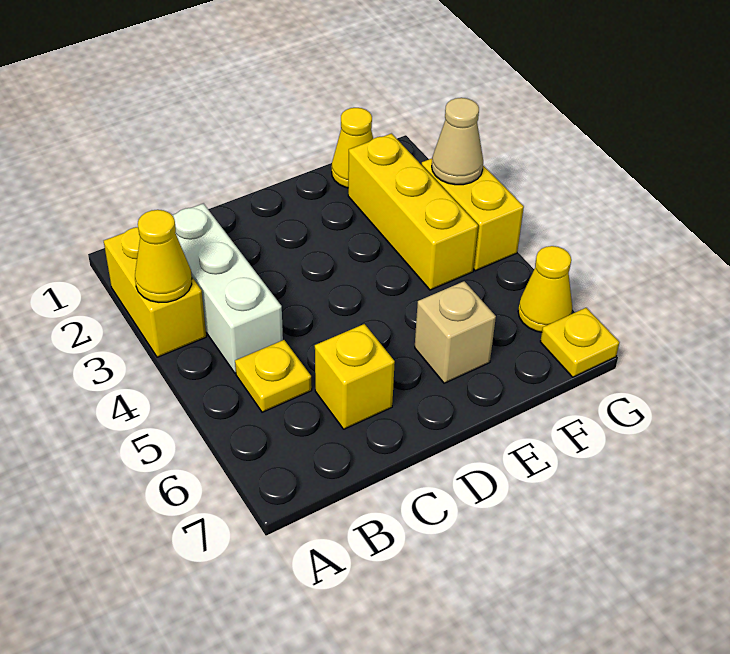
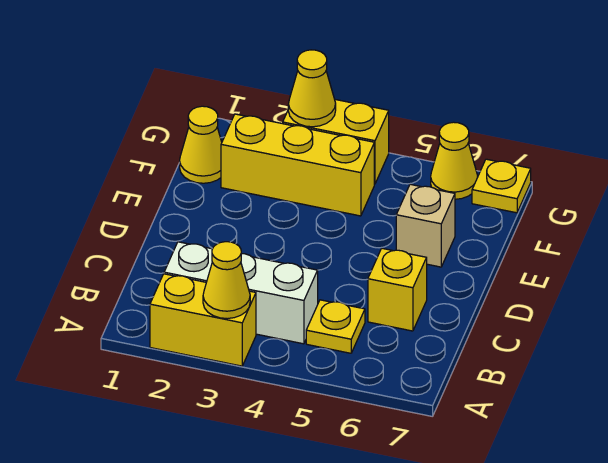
tan cone G3 level 2 -> yellow cone G3 level 2

